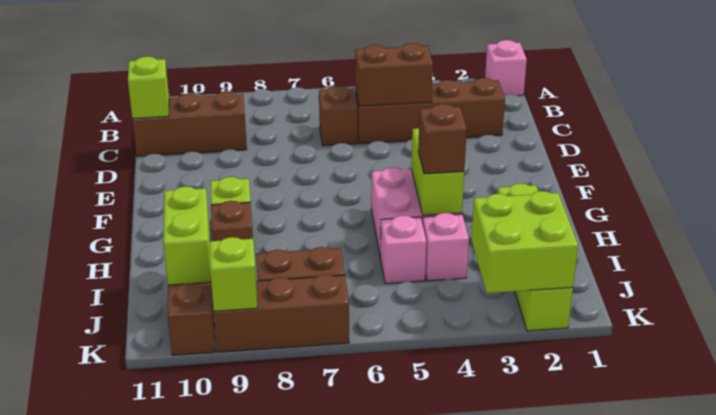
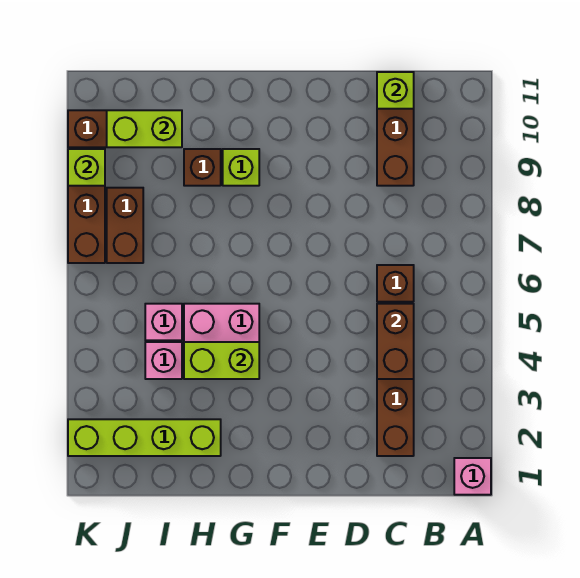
brown brick H4 level 3 -> none
lime brick J2:K3 level 2 -> none

